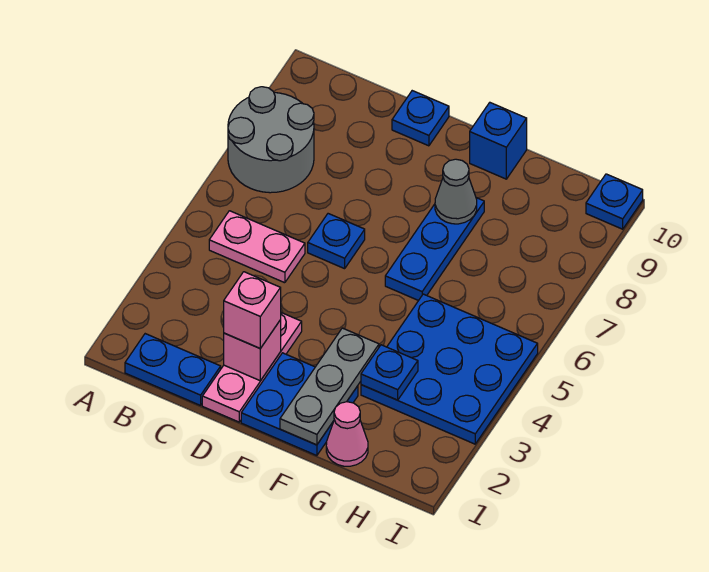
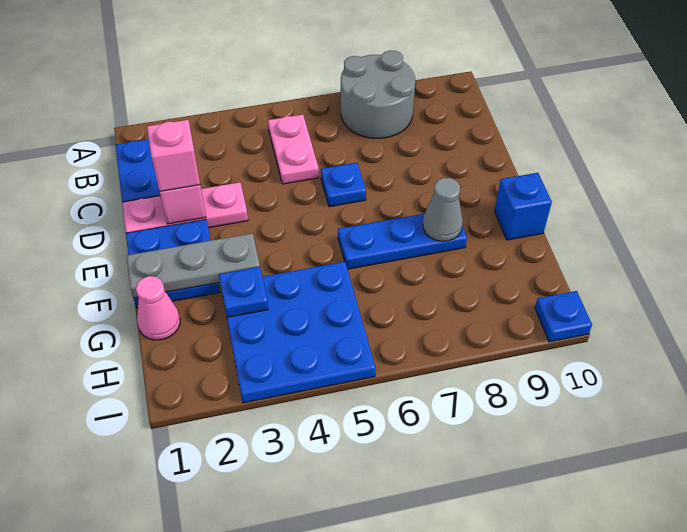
blue plate D10 level 1 -> none

